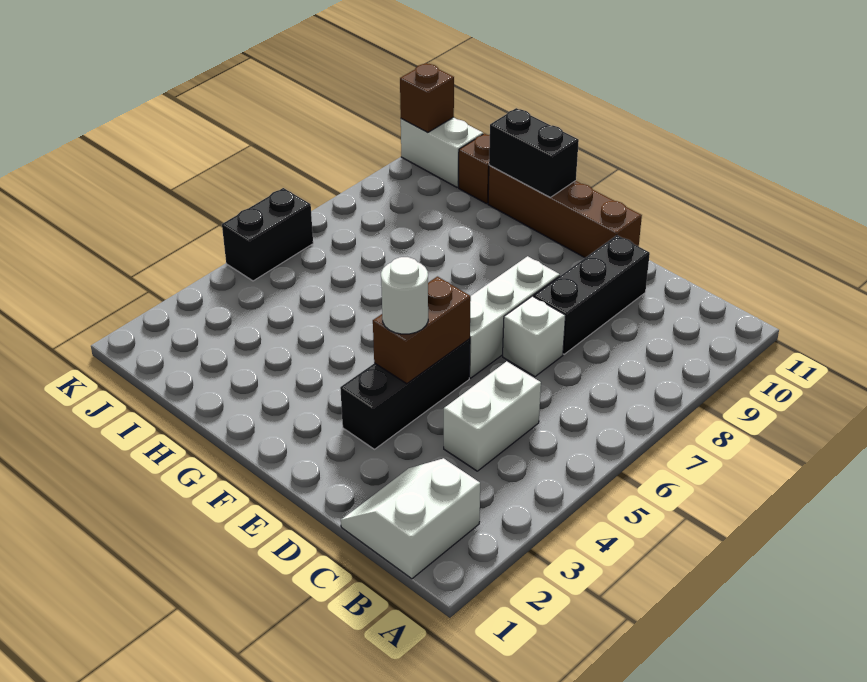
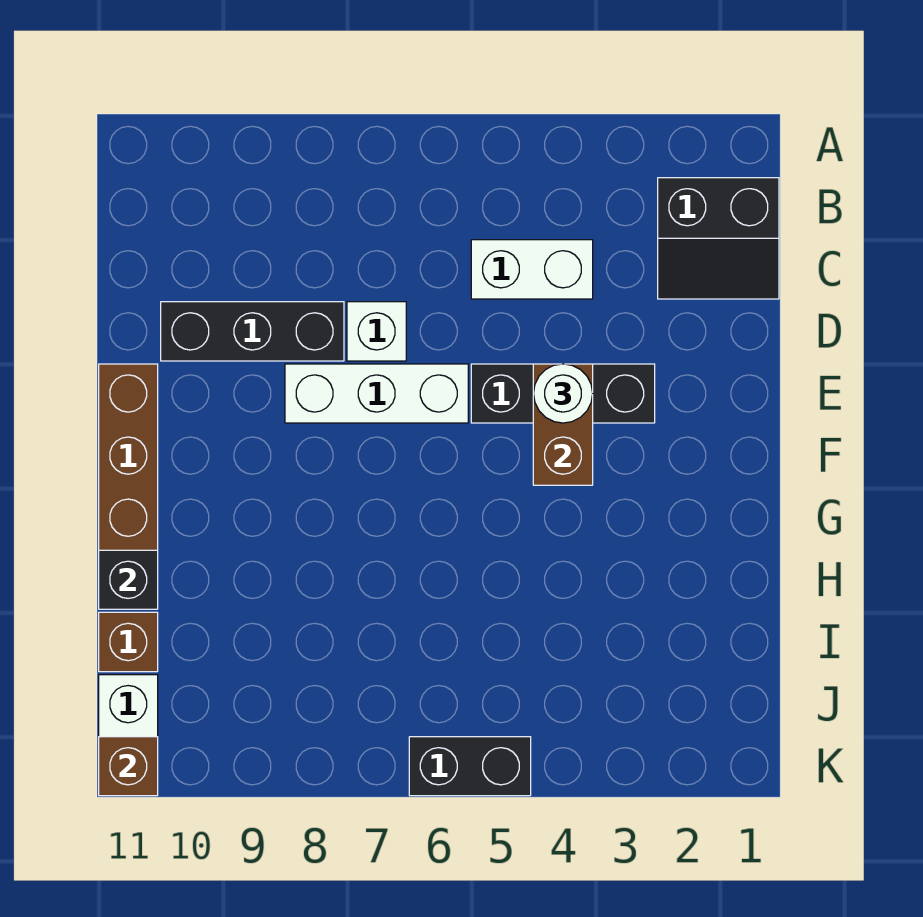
white slope B1:C2 level 1 top B -> black slope B1:C2 level 1 top B
brown brick E4:E5 level 2 -> brown brick E4:F4 level 2
black brick G11:H11 level 2 -> black brick H11 level 2

